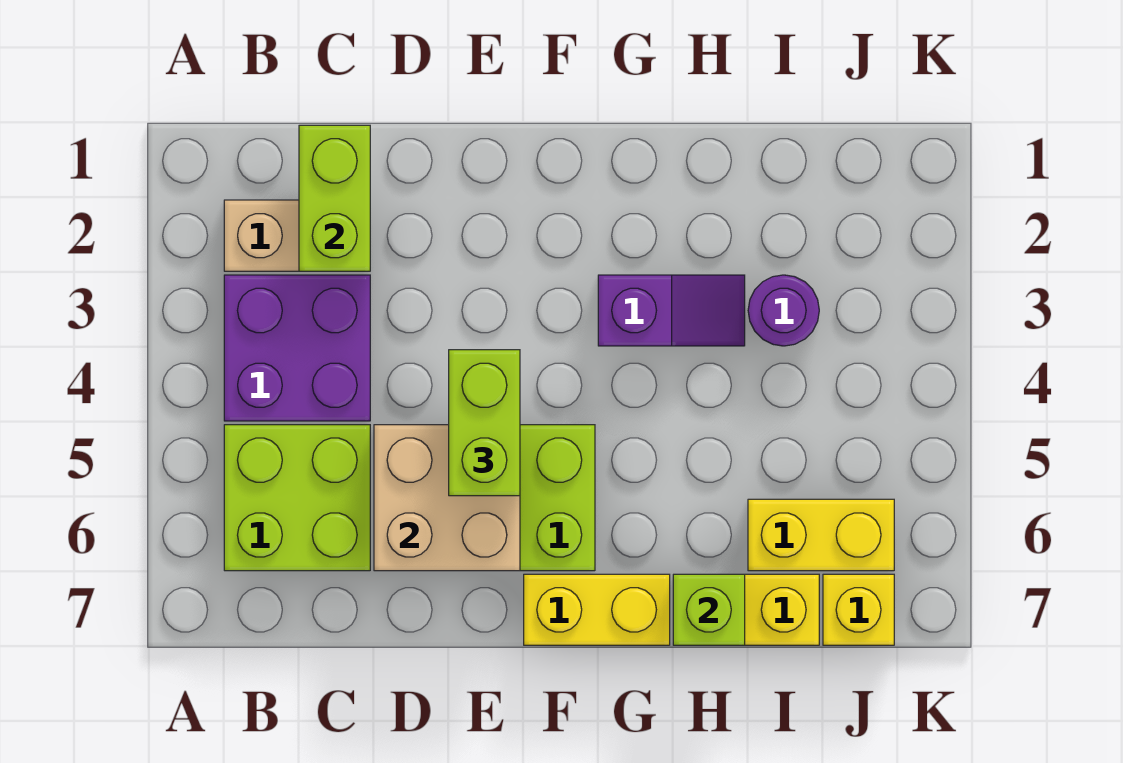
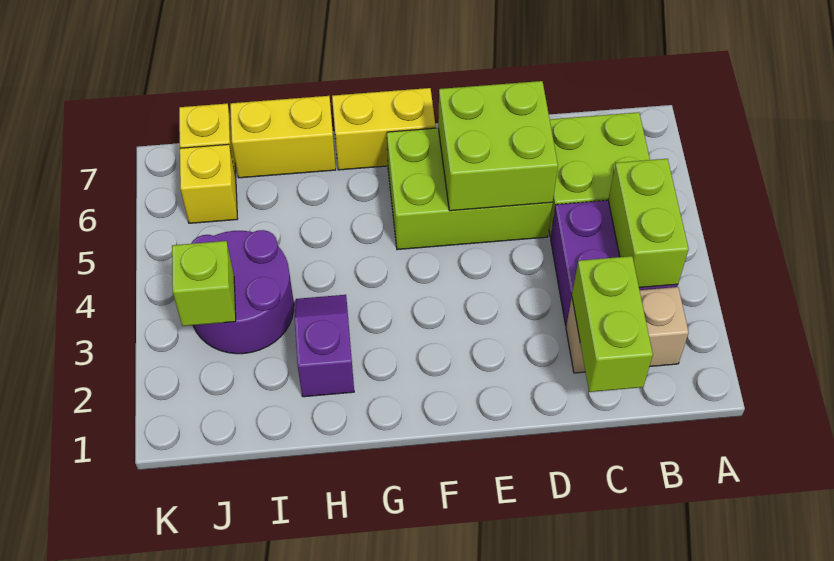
tan brick D5:E6 level 2 -> lime brick D5:E6 level 2
lime brick E4:E5 level 3 -> lime brick B3:B4 level 2
purple slope G3:H3 level 1 top G -> purple slope H2:H3 level 1 top 2
lime brick H7 level 2 -> lime brick J3 level 2
purple round brick I3 level 1 -> purple round brick I3:J4 level 1
yellow brick I6:J6 level 1 -> yellow brick J6 level 1

